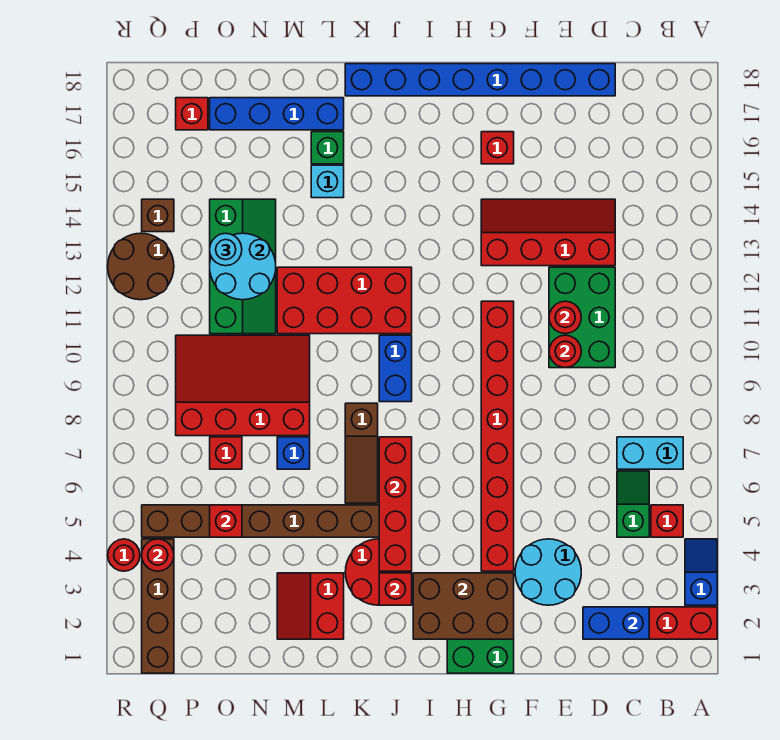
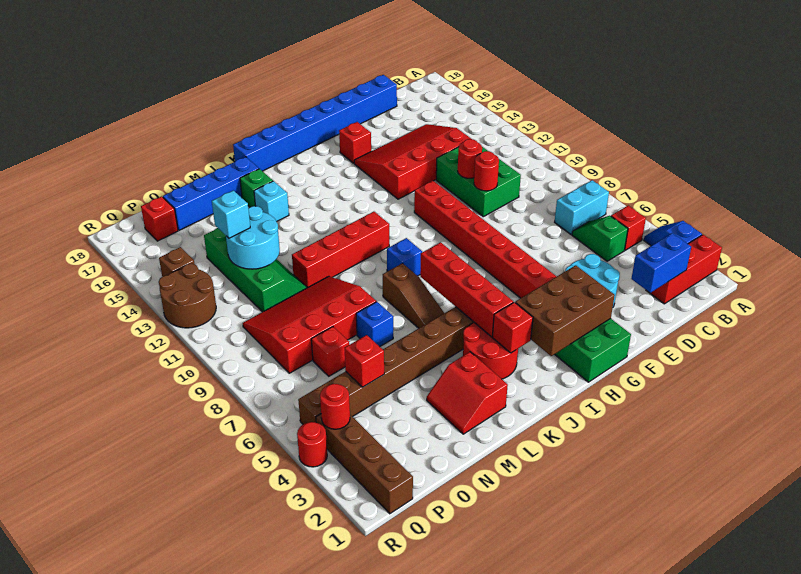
red slope D13:G14 level 1 top 13 -> red slope D13:G15 level 1 top 13
blue brick J9:J10 level 1 -> blue brick J9 level 1
red brick J11:M12 level 1 -> red brick J11:M11 level 1
cyan round brick O13 level 3 -> cyan brick O13 level 3

